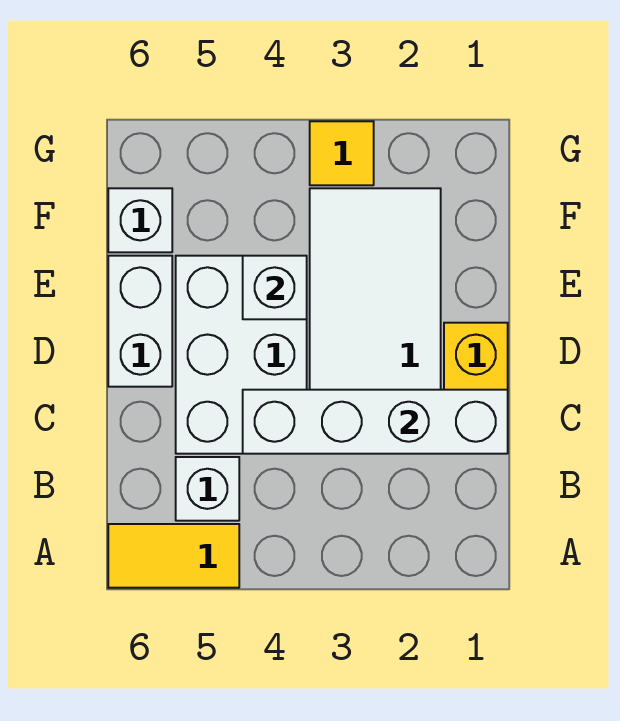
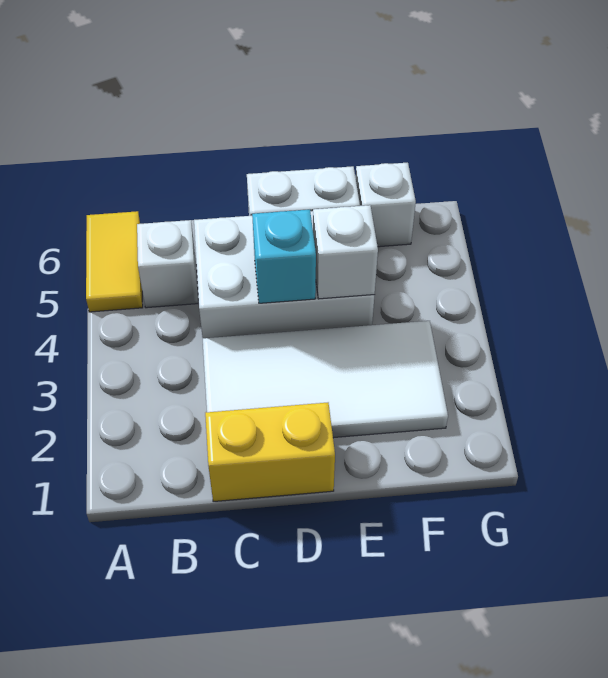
white brick C1:C4 level 2 -> none
none -> cyan brick D4 level 2
yellow tile G3 level 1 -> none

